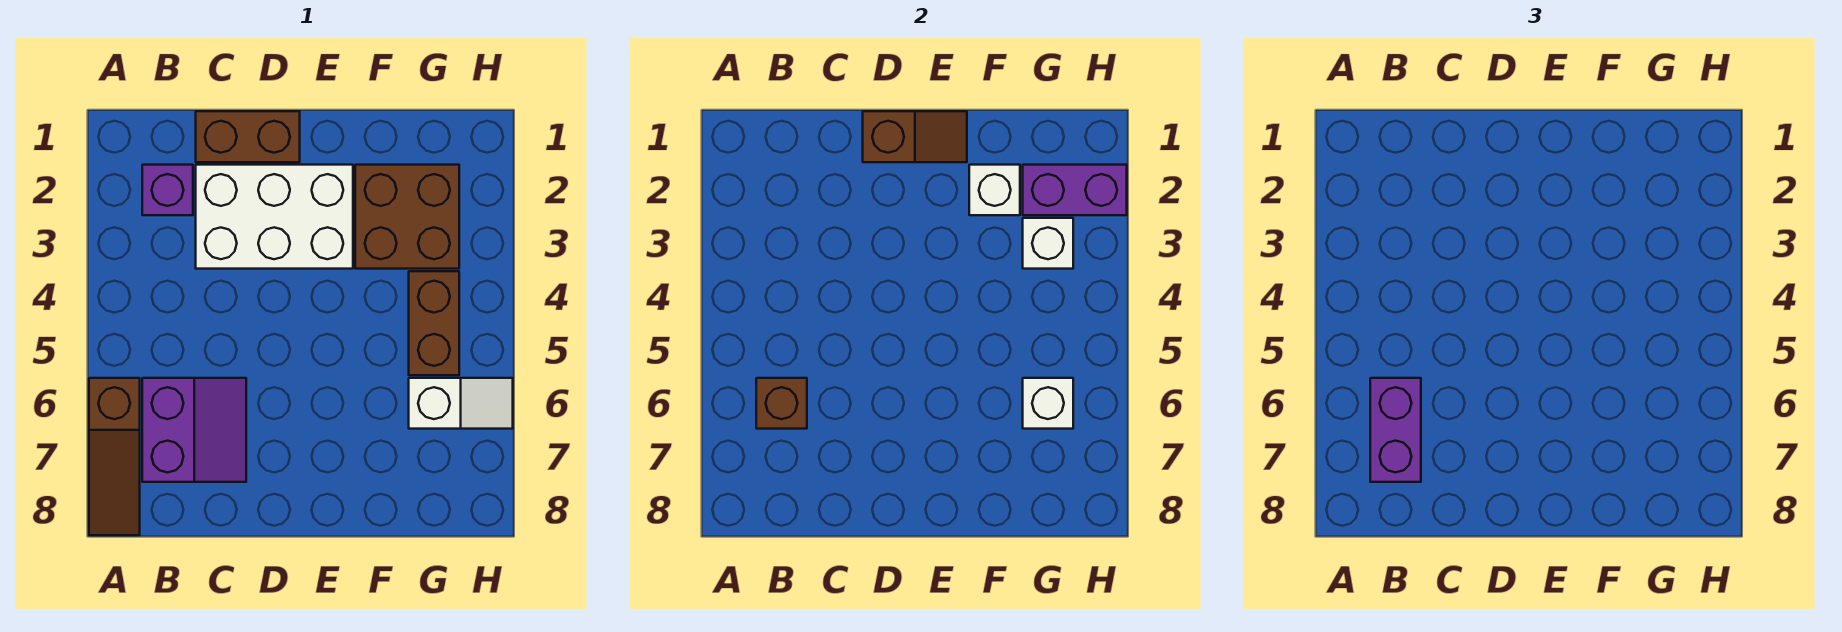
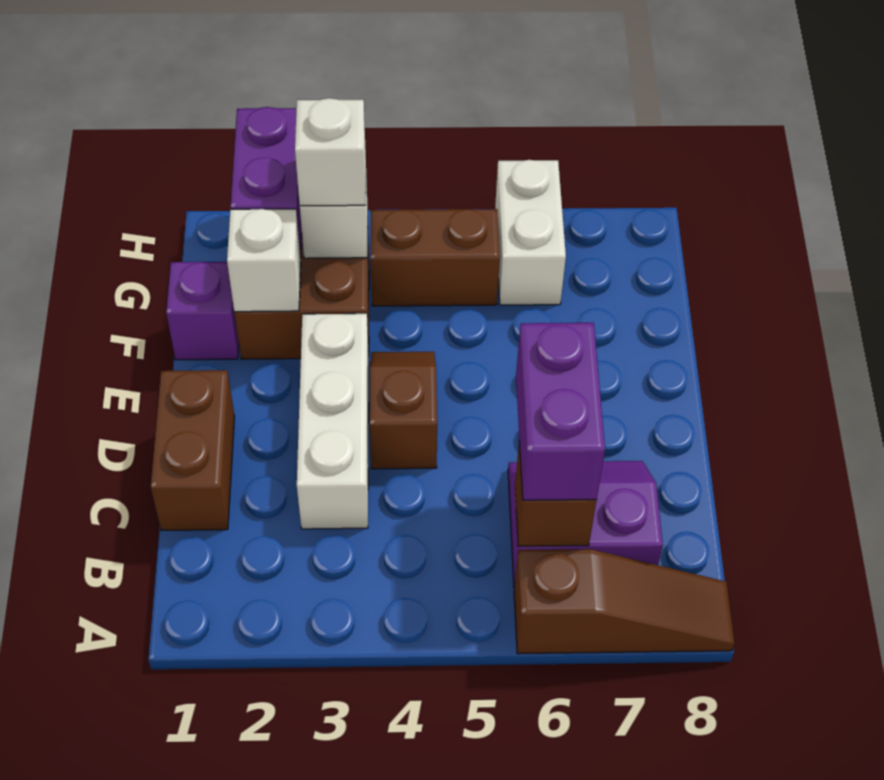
purple brick B2 level 1 -> purple brick F1 level 1
purple brick B6:B7 level 3 -> purple brick B6:C6 level 3
white brick C2:E3 level 1 -> white brick C3:E3 level 1
brown slope D1:E1 level 2 top D -> brown slope D4:E4 level 1 top D
white slope G6:H6 level 1 top G -> white brick G6:H6 level 1
white brick G6 level 2 -> white brick G3 level 3

